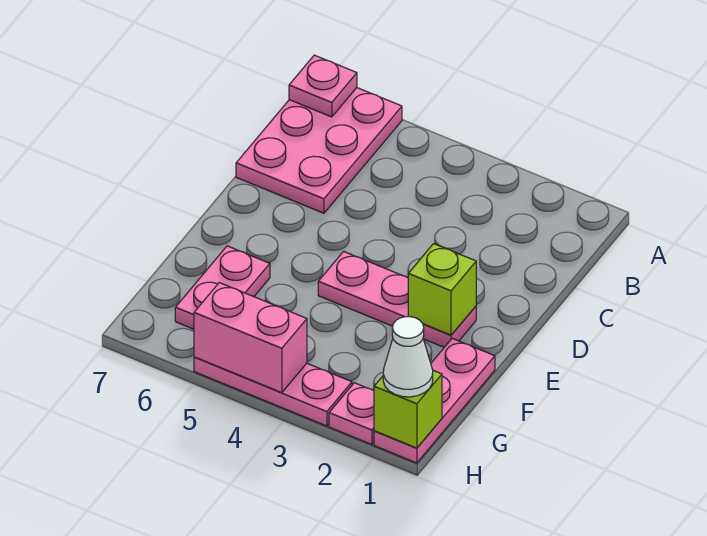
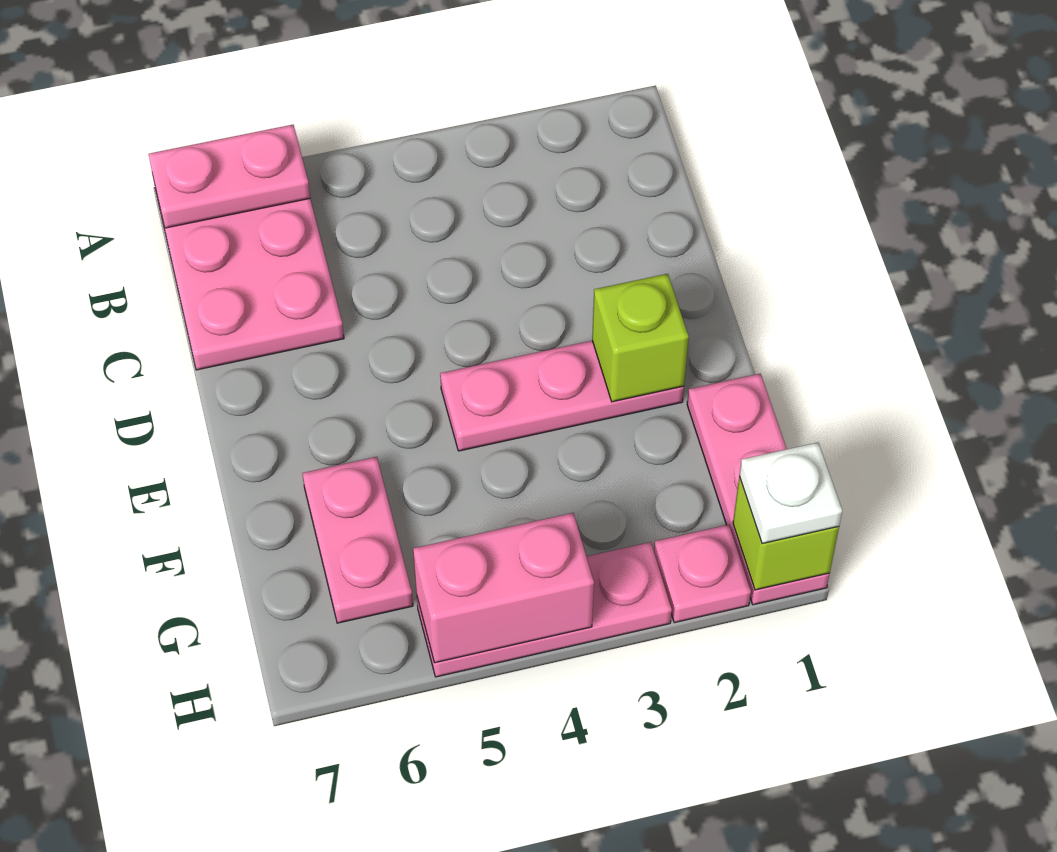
pink plate A7 level 2 -> pink plate A6:A7 level 2
white cone H1 level 3 -> white plate H1 level 3

